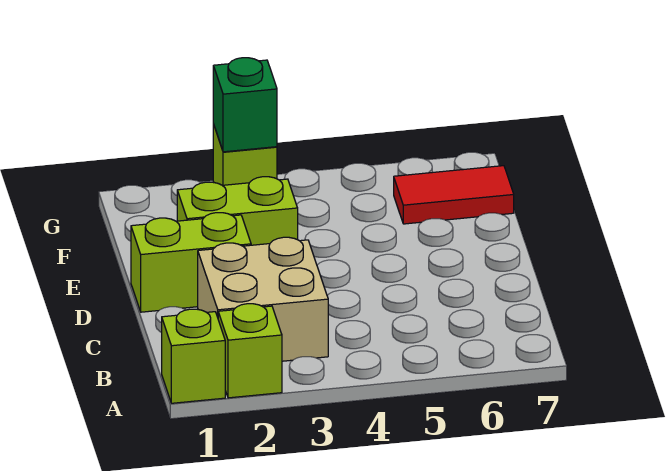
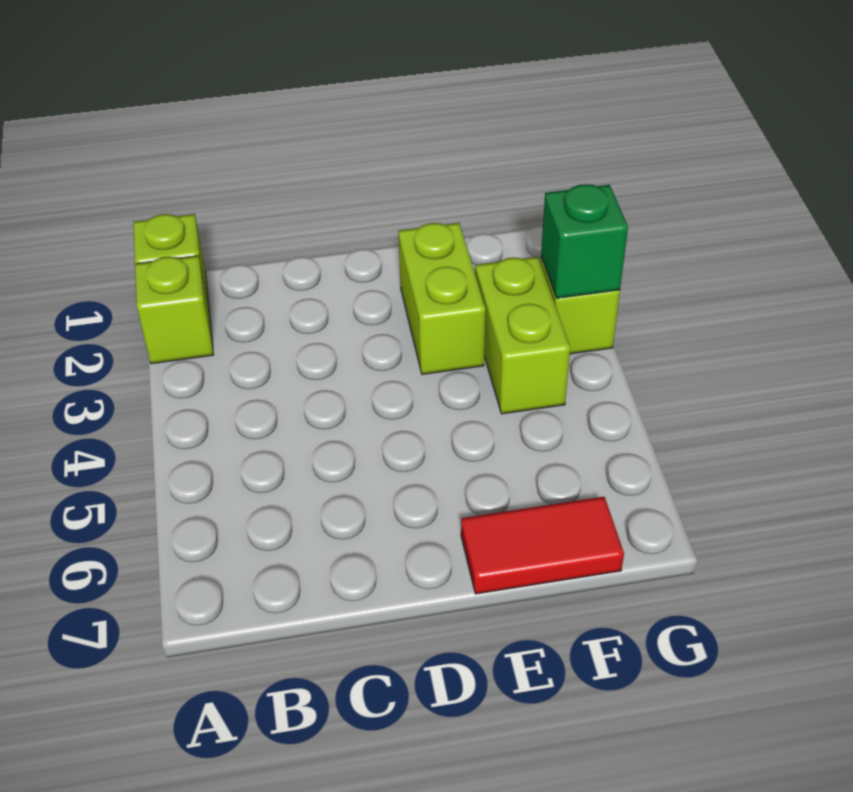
tan brick B2:C3 level 1 -> none
lime brick D1:D2 level 1 -> lime brick F3:F4 level 1
red tile F6:F7 level 1 -> red tile E7:F7 level 1

